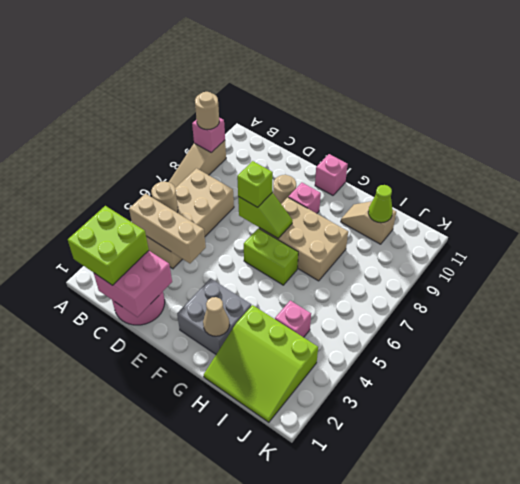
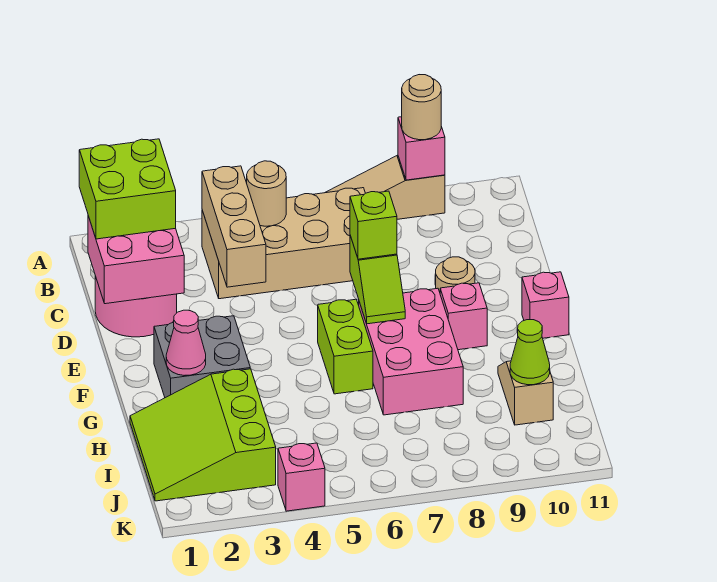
tan brick F7:H8 level 1 -> pink brick F7:H8 level 1
tan cone G2 level 2 -> pink cone G2 level 2
pink brick I4 level 1 -> pink brick K4 level 1

